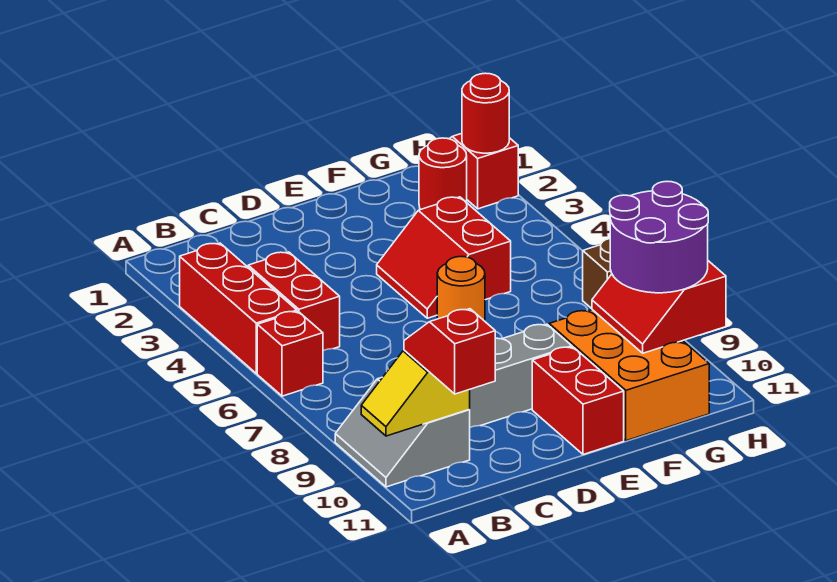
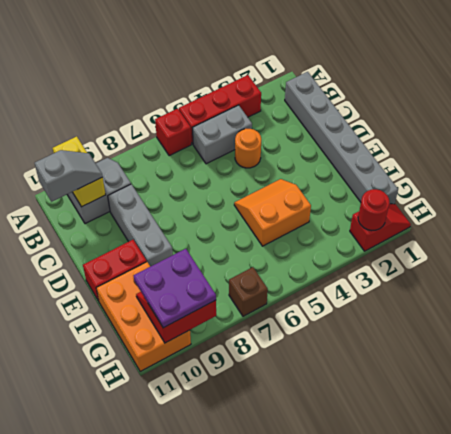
yellow slope A10:B10 level 2 top B -> yellow brick A10:B10 level 2
none -> grey brick B1:G1 level 1
red brick B4:B5 level 1 -> grey brick B4:B5 level 1
red slope B10:B11 level 3 top 11 -> grey slope B10:B11 level 3 top 11
red slope E4:F5 level 1 top F -> orange slope E4:F5 level 1 top F
orange round brick E6 level 1 -> orange round brick C4 level 1
orange brick F9:G11 level 1 -> orange brick F10:H11 level 1
red round brick G2 level 1 -> none
purple round brick G9:H10 level 3 -> purple plate G9:H10 level 3

